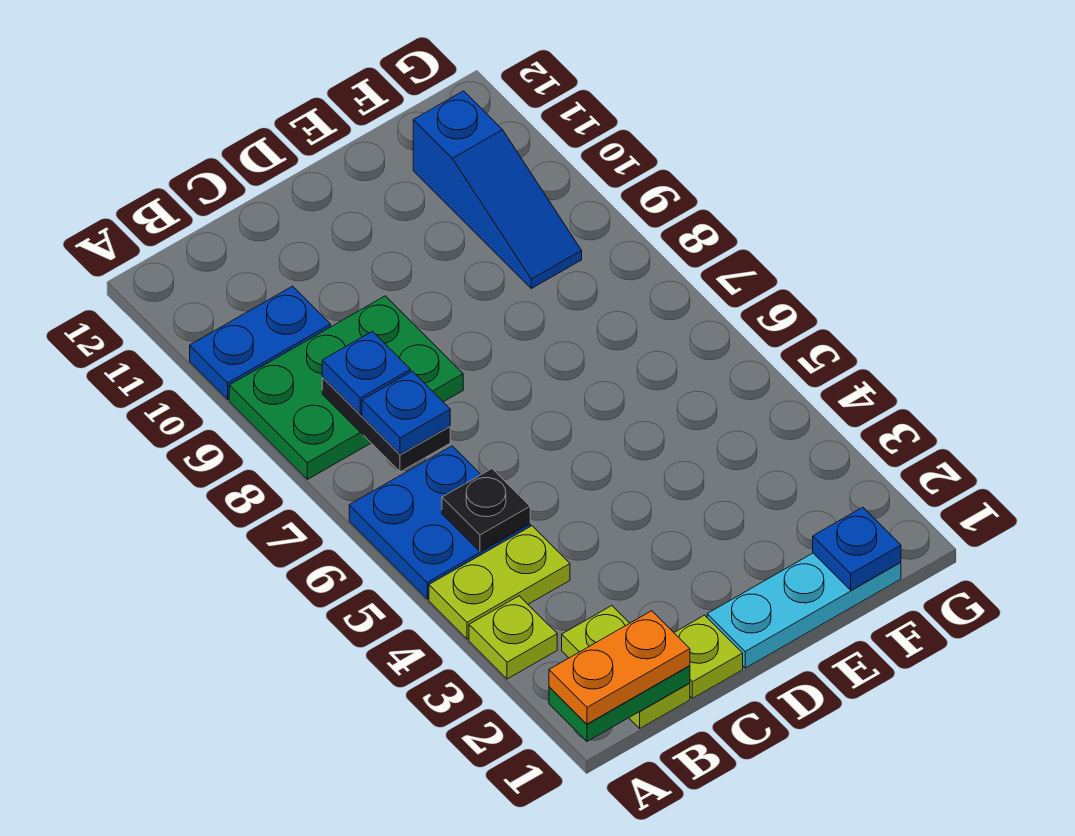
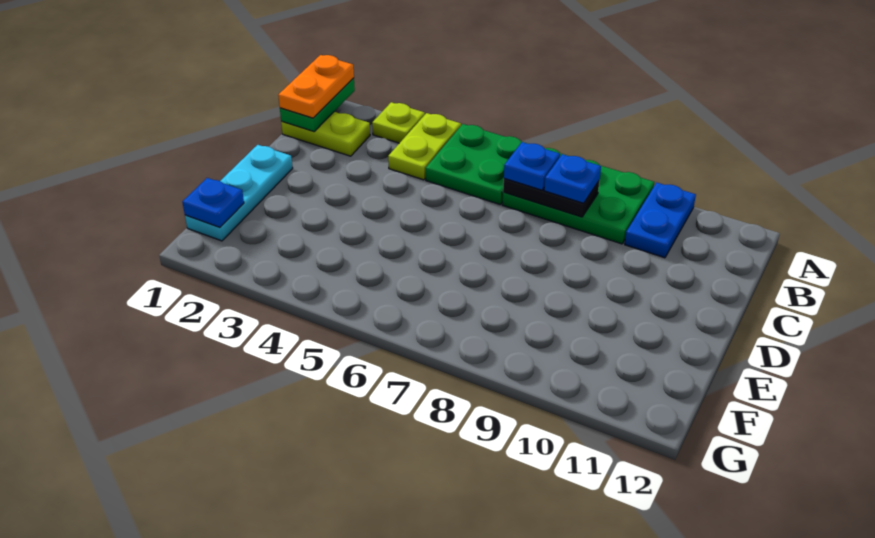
blue plate A5:B6 level 1 -> green plate A5:B6 level 1
green plate A8:C9 level 1 -> green plate A7:B9 level 1
black plate B5 level 2 -> none
lime plate C1 level 1 -> none
blue slope F9:F11 level 1 top 11 -> none

